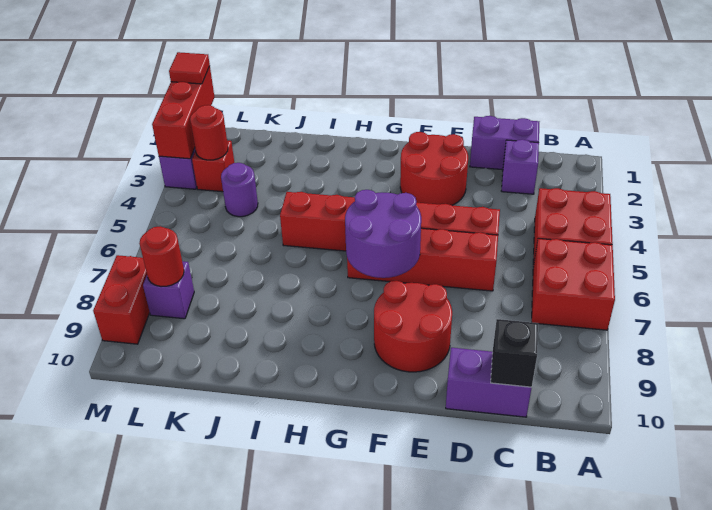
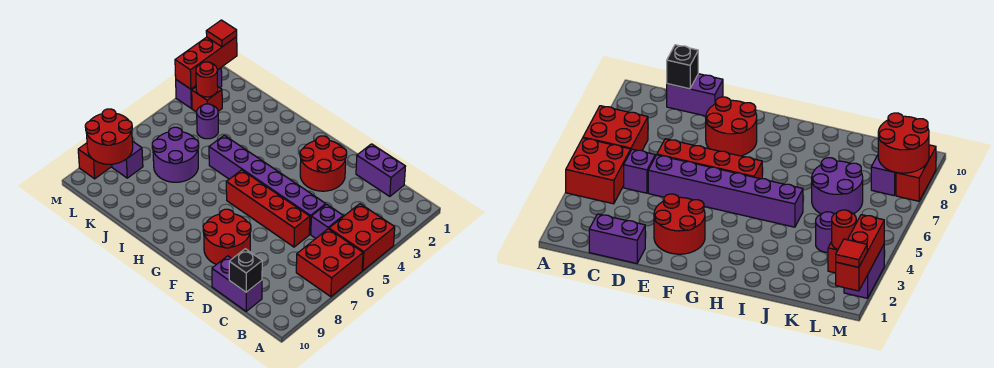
purple brick C2 level 1 -> purple brick C5 level 1
red brick D5:I5 level 1 -> purple brick D5:I5 level 1
purple round brick F6:G7 level 2 -> purple round brick J6:K7 level 1
red round brick L8 level 2 -> red round brick L8:M9 level 2

